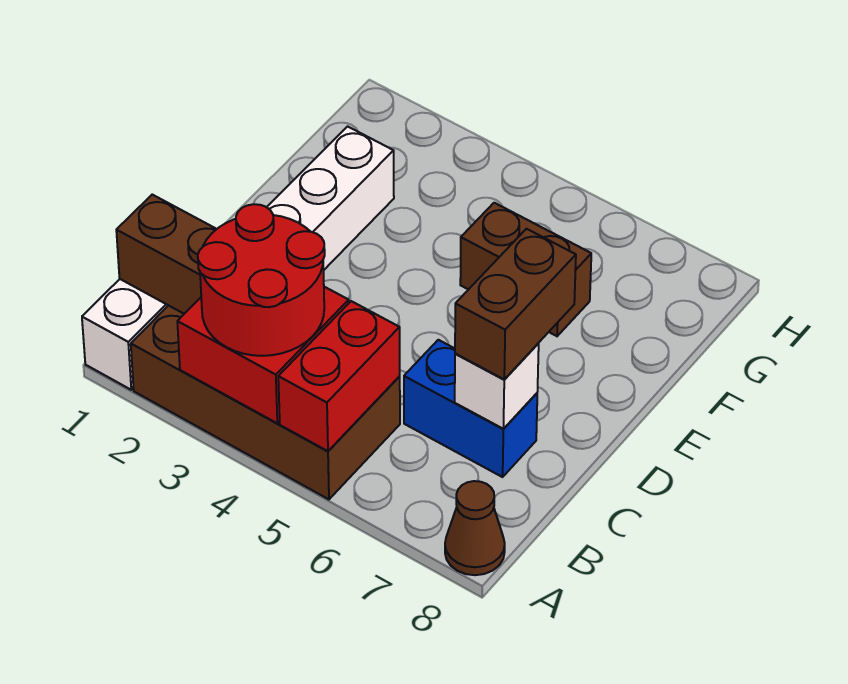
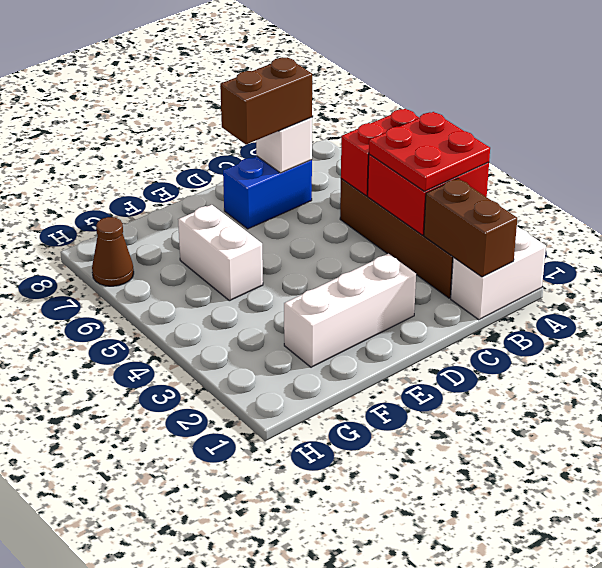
red round brick A3:B4 level 3 -> red plate A3:B4 level 3
brown cone A8 level 1 -> brown cone H7 level 1
blue brick C6:C7 level 1 -> blue brick C7:D7 level 1
brown brick F5:F6 level 1 -> white brick F5:F6 level 1

